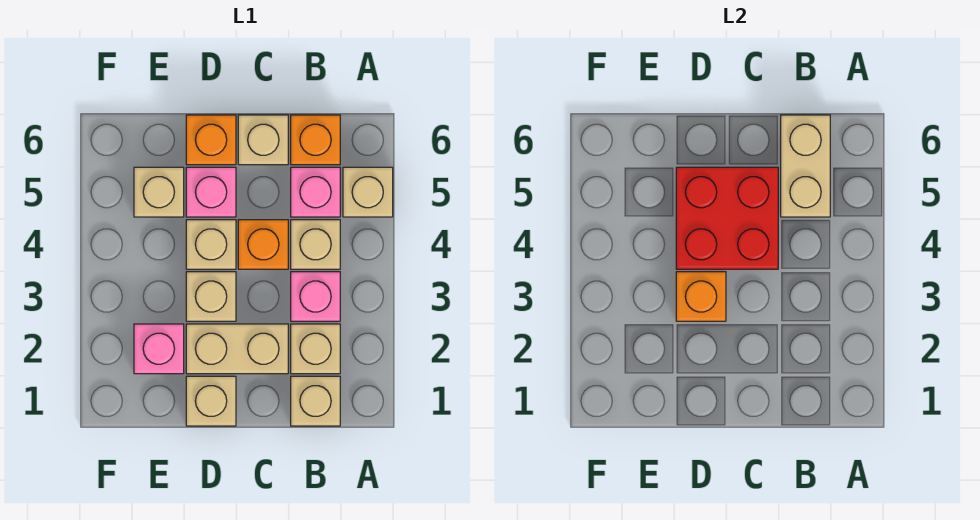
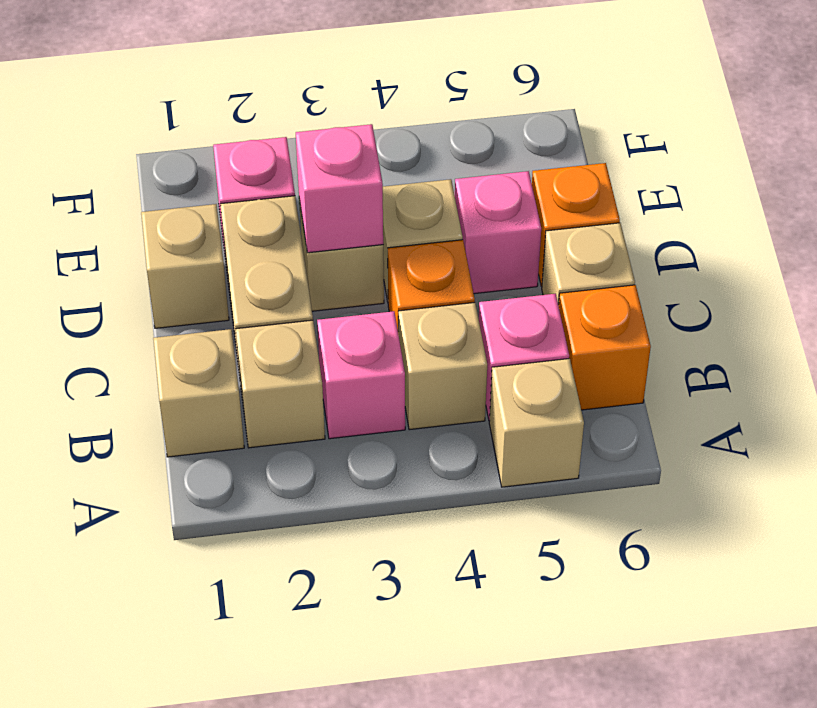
tan brick B5:B6 level 2 -> none
red brick C4:D5 level 2 -> none
orange brick D3 level 2 -> pink brick D3 level 2
tan brick E5 level 1 -> none

